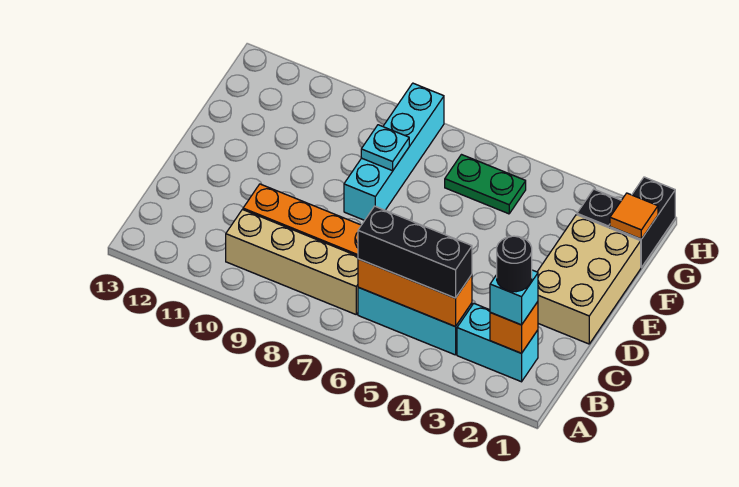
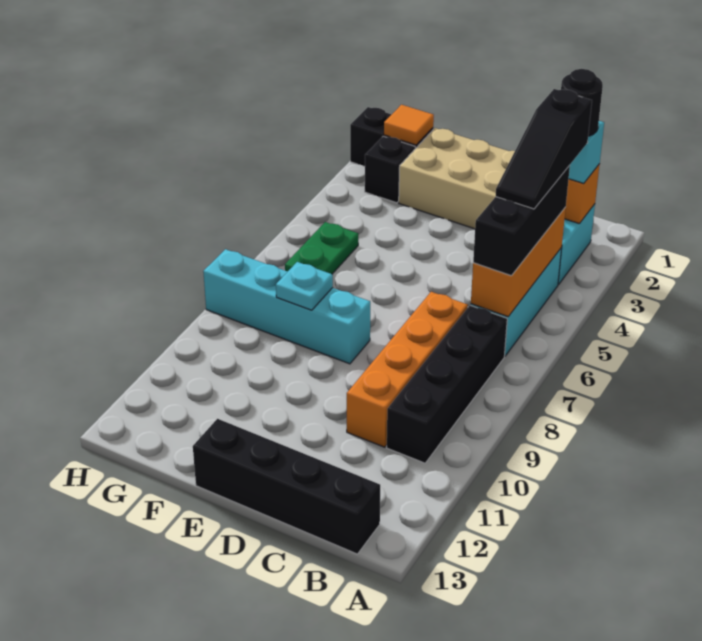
none -> black slope B3:B5 level 4 top 3
tan brick B7:B10 level 1 -> black brick B7:B10 level 1
none -> black brick B13:E13 level 1

